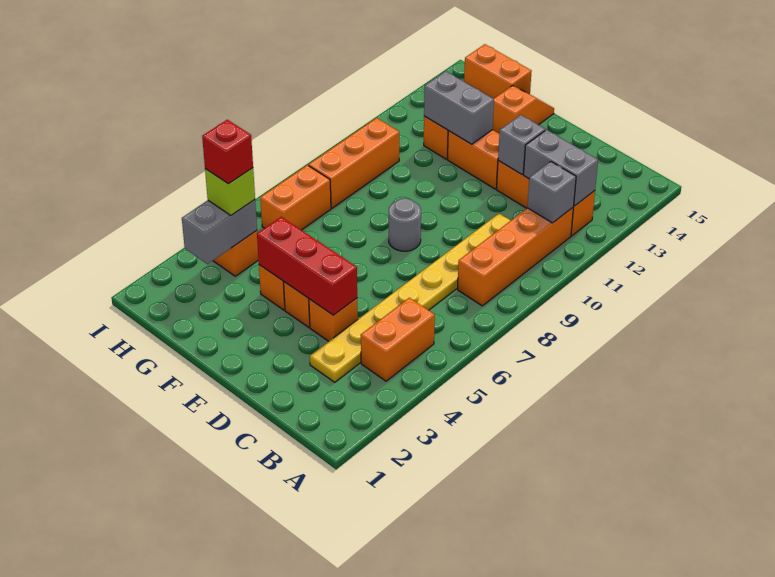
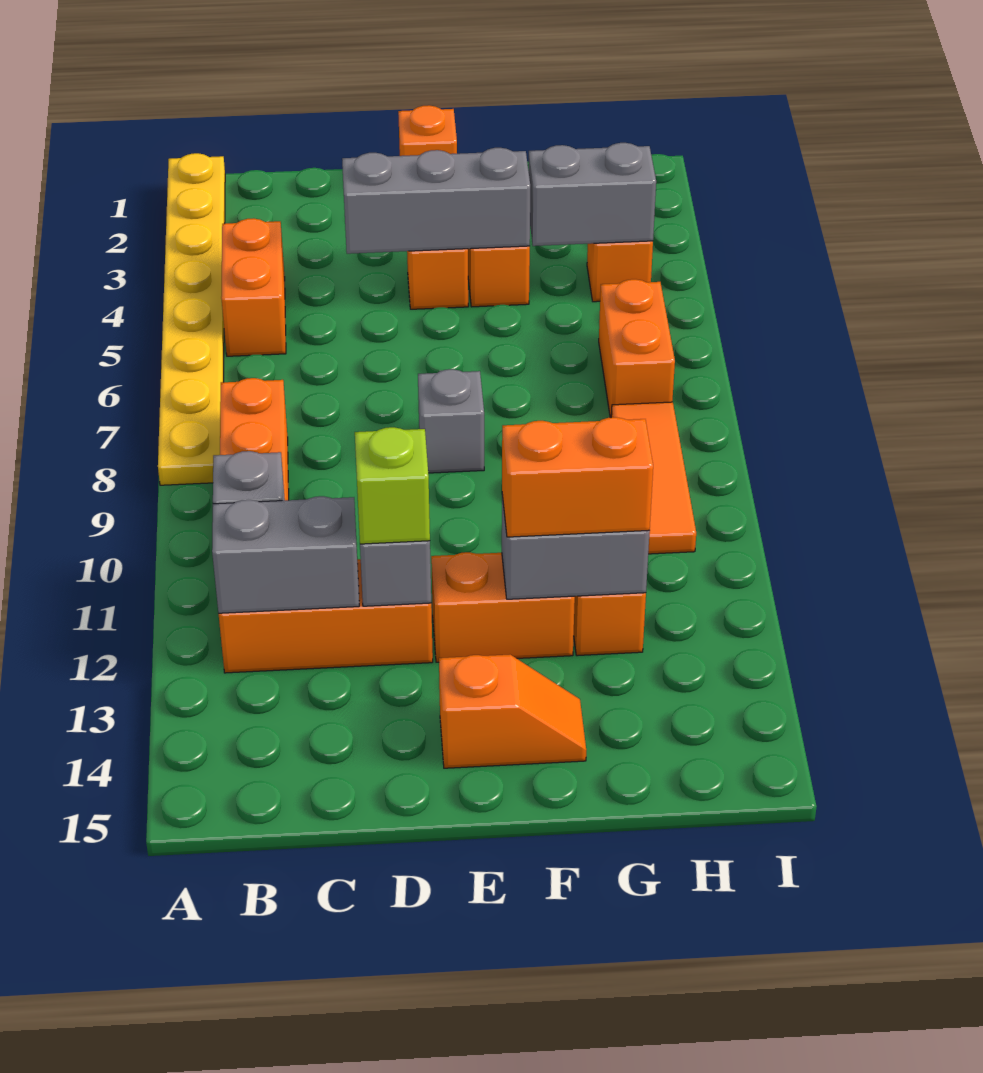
yellow plate C3:C10 level 1 -> yellow plate A1:A8 level 1
orange brick D4 level 1 -> orange brick E1 level 1
red brick D4:F4 level 2 -> grey brick D4:F4 level 2
grey round brick E8 level 1 -> grey brick E8 level 1
orange slope F14:F15 level 1 top 14 -> orange slope E14:F14 level 1 top E
orange brick G15:H15 level 1 -> orange brick F12:G12 level 3
grey brick H3:H4 level 2 -> grey brick G4:H4 level 2
lime brick H4 level 3 -> lime brick D12 level 3
red brick H4 level 4 -> none
orange brick H8:H10 level 1 -> orange tile H8:H10 level 1

